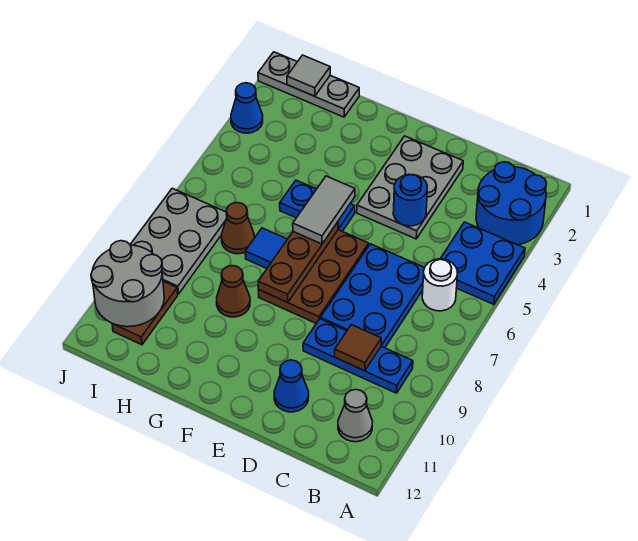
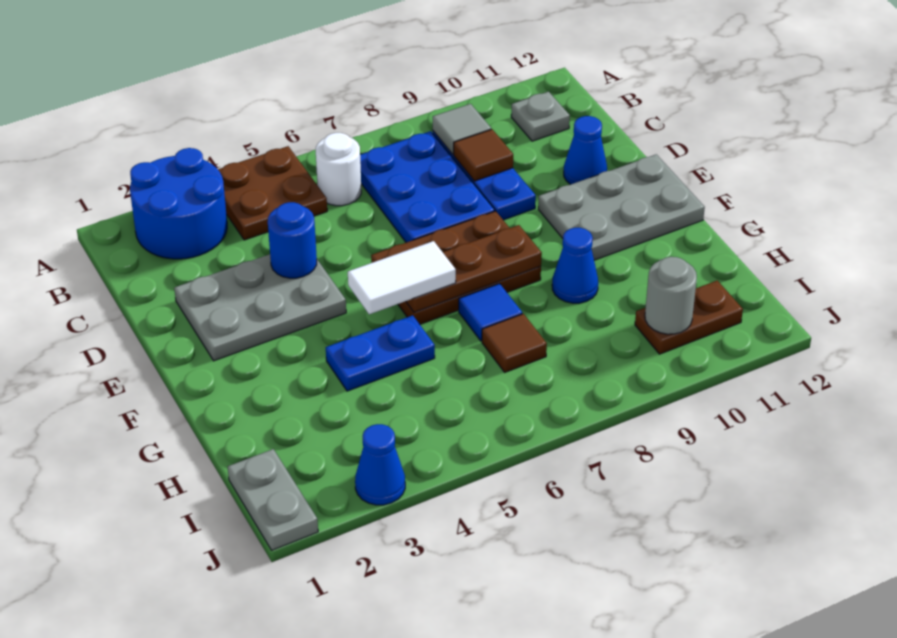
blue plate A4:B5 level 1 -> brown plate A4:B5 level 1
grey cone B11 level 1 -> grey plate B11 level 1
blue plate C6:D8 level 1 -> blue plate B7:D8 level 1
blue plate F5:G5 level 1 -> blue plate G4:G5 level 1
grey tile F5:F6 level 3 -> white tile F5:F6 level 3
brown cone G9 level 1 -> blue cone G9 level 1
grey plate H1:J1 level 1 -> grey plate I1:J1 level 1
brown cone H7 level 1 -> brown tile H7 level 1
grey tile I1 level 2 -> grey tile B9 level 2
grey plate I7:J9 level 1 -> grey plate E10:F12 level 1
grey round brick I10:J11 level 2 -> grey round brick I10 level 2

